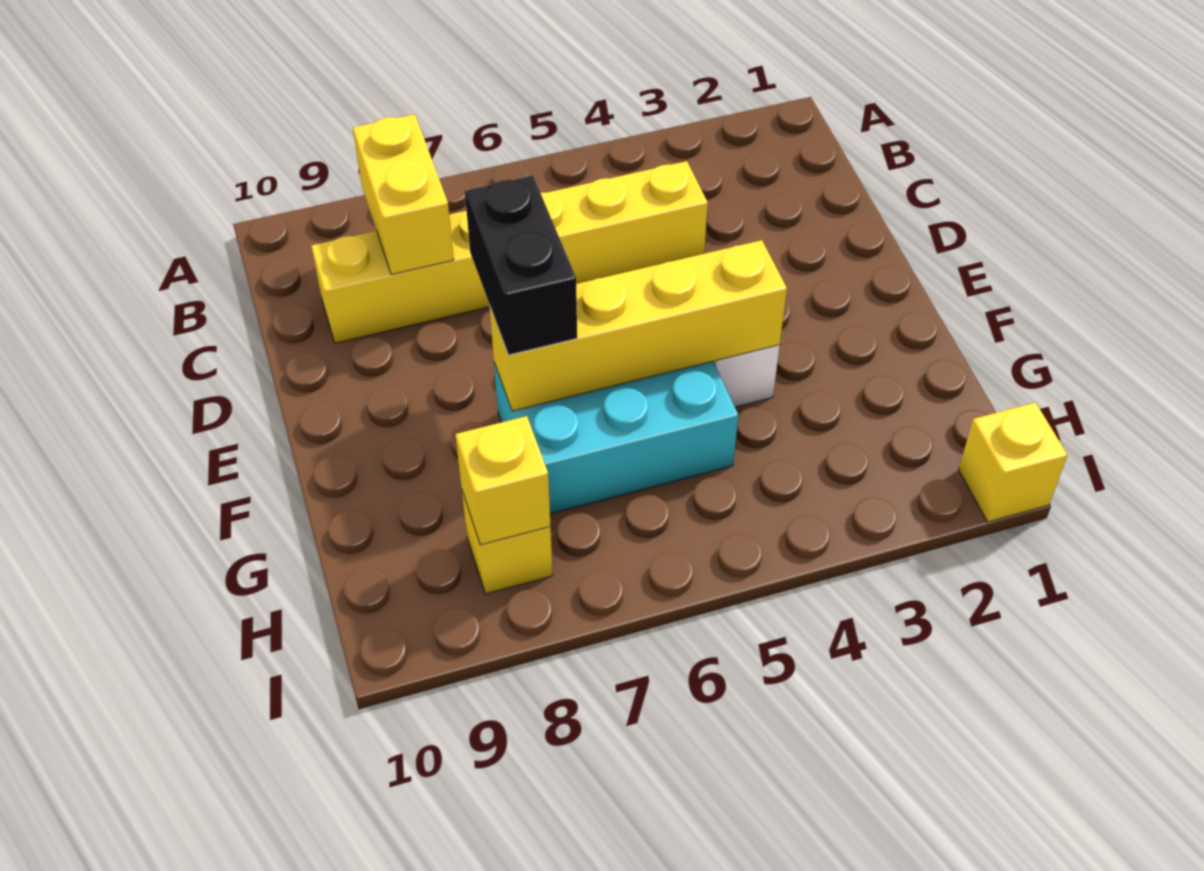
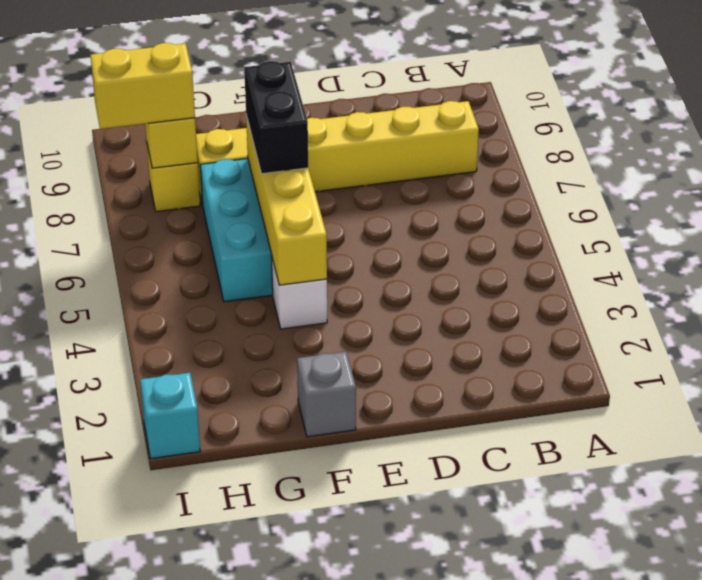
yellow brick B8:C8 level 2 -> yellow brick H8:I8 level 3
yellow brick C4:C9 level 1 -> yellow brick B8:G8 level 1
black brick E7:F7 level 3 -> black brick F6:F7 level 3
none -> grey brick F1 level 1
yellow brick I1 level 1 -> cyan brick I1 level 1

